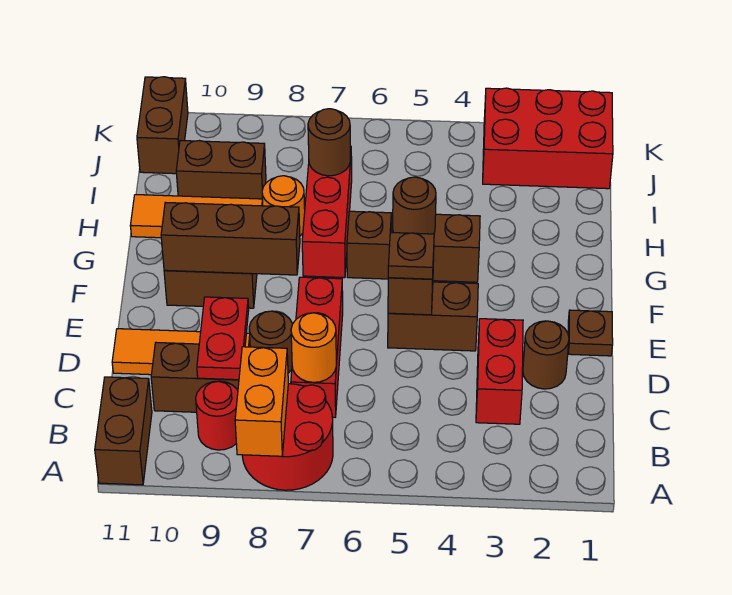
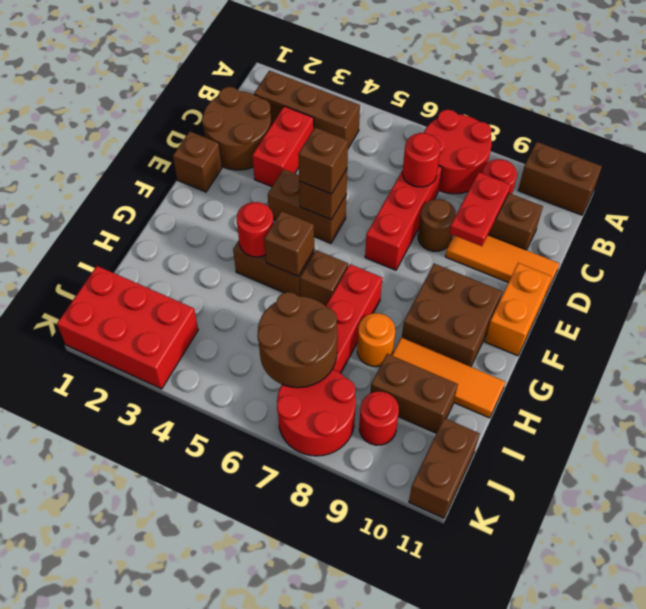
orange brick A8:B8 level 2 -> orange brick E11:F11 level 1
brown brick A11:B11 level 1 -> brown brick A10:A11 level 1
orange round brick C7 level 2 -> red round brick C7 level 2
brown round brick D2 level 1 -> brown round brick C1:D2 level 1
brown plate E1 level 1 -> brown brick E1 level 1
brown plate E5 level 3 -> brown brick E5 level 3
brown brick F8:F10 level 2 -> brown brick B2:B4 level 1
none -> red round brick G4 level 2
brown round brick G5 level 2 -> brown brick G5 level 2
brown round brick I7 level 2 -> brown round brick I6:J7 level 2
none -> red round brick J7:K8 level 1
none -> red round brick J9 level 1

